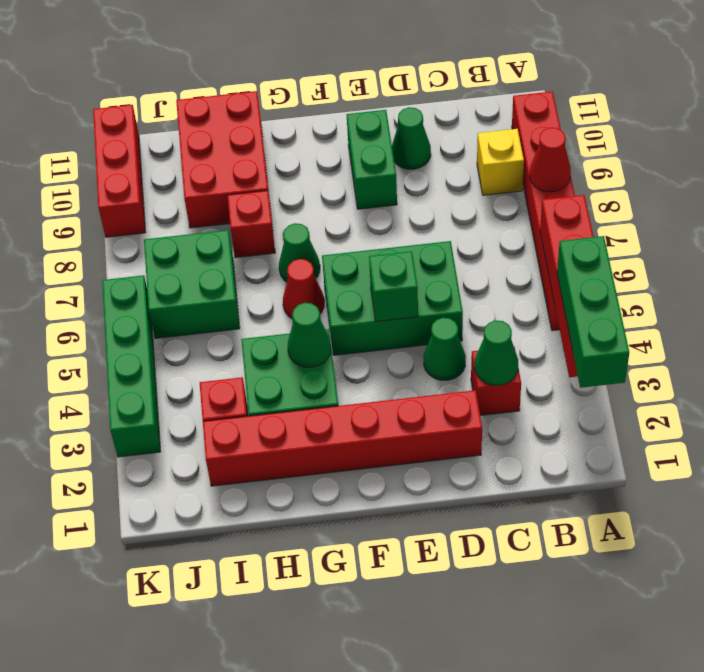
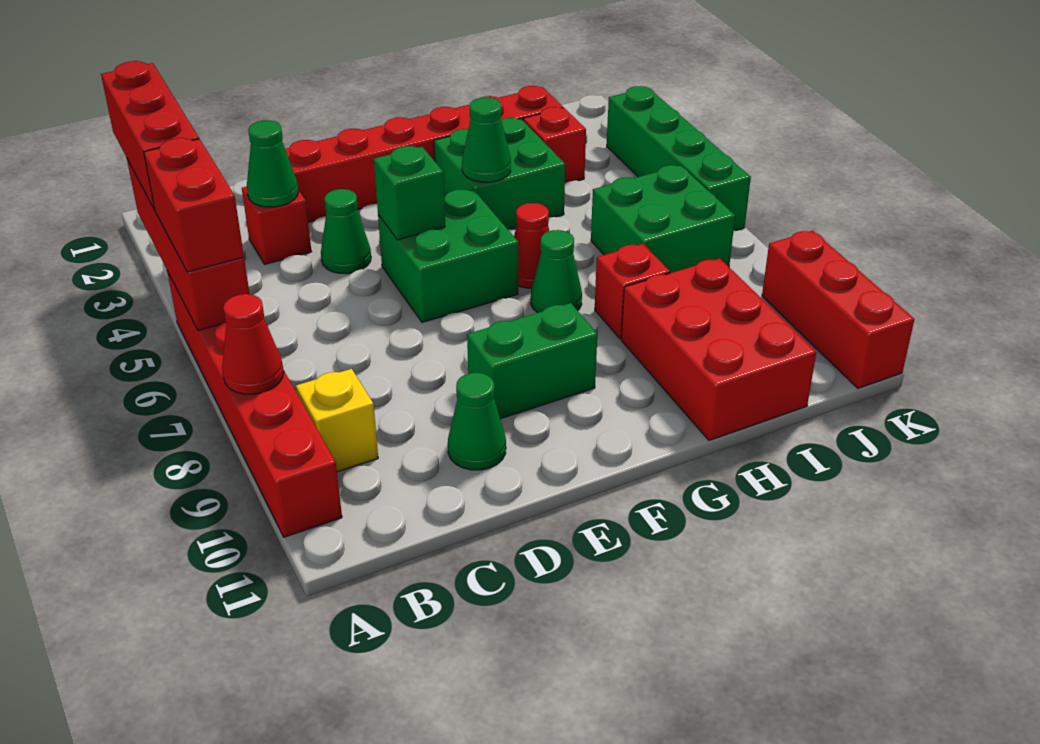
green brick A2:A4 level 3 -> red brick A2:A4 level 3
none -> red brick A5:A6 level 3
green brick D5:F6 level 1 -> green brick E5:F6 level 1
green brick E9:E10 level 1 -> green brick E9:F9 level 1

